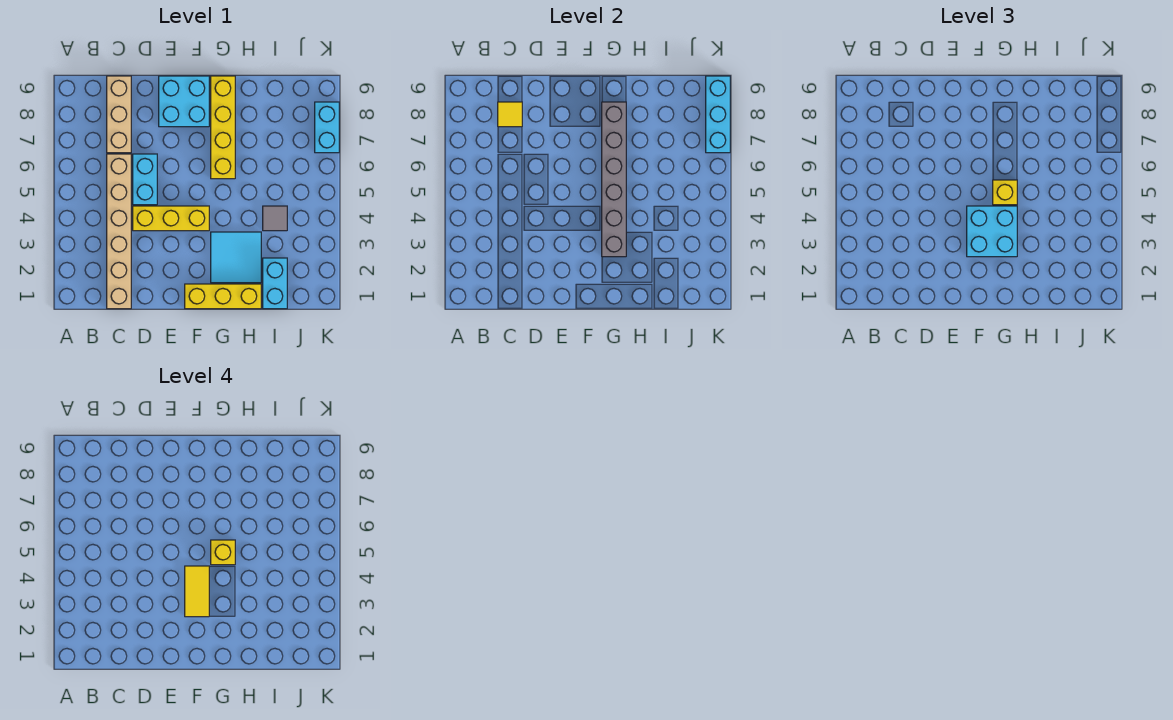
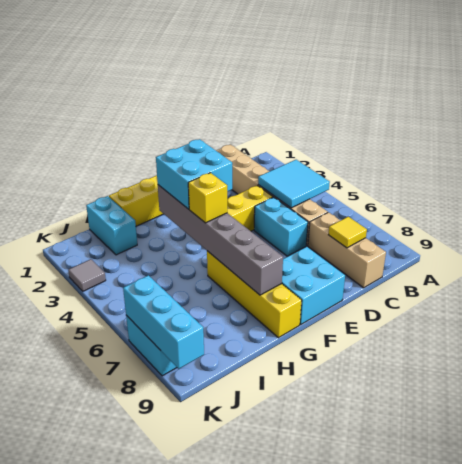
yellow tile F3:F4 level 4 -> none
cyan tile G2:H3 level 1 -> cyan tile B4:C5 level 2
yellow brick G5 level 4 -> none
grey tile I4 level 1 -> grey tile K3 level 1

